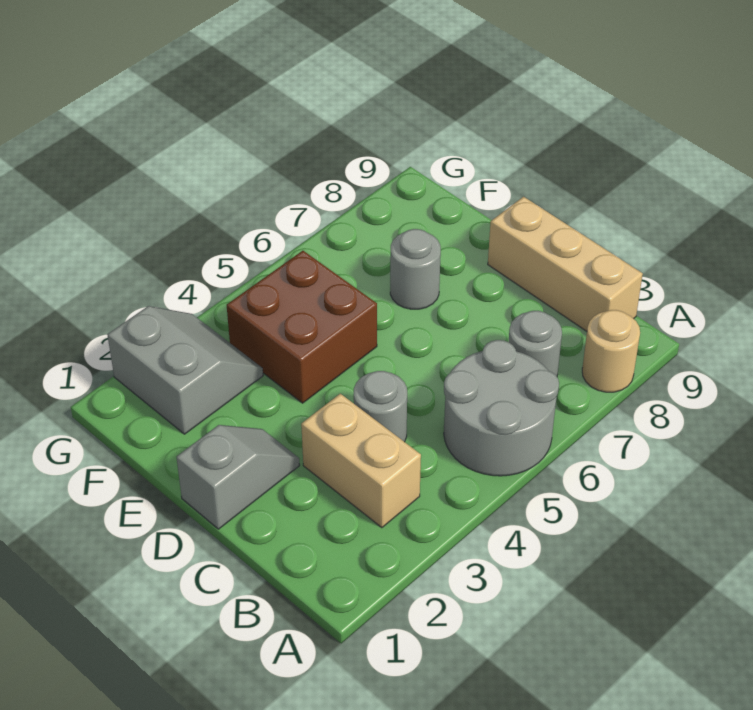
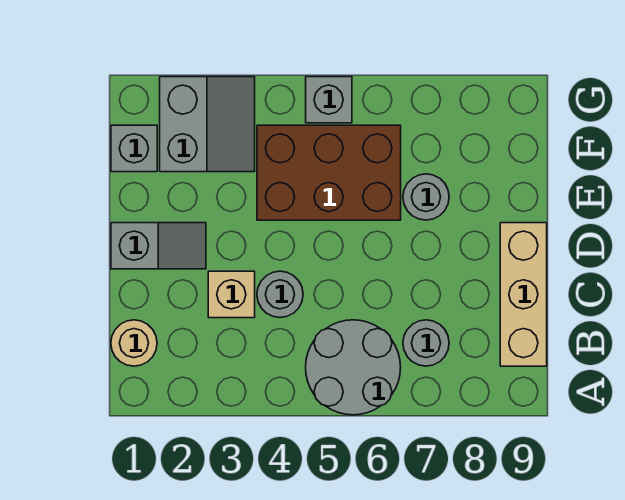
tan round brick A8 level 1 -> tan round brick B1 level 1
tan brick B3:C3 level 1 -> tan brick C3 level 1
brown brick E4:F5 level 1 -> brown brick E4:F6 level 1
none -> grey brick F1 level 1
none -> grey brick G5 level 1

